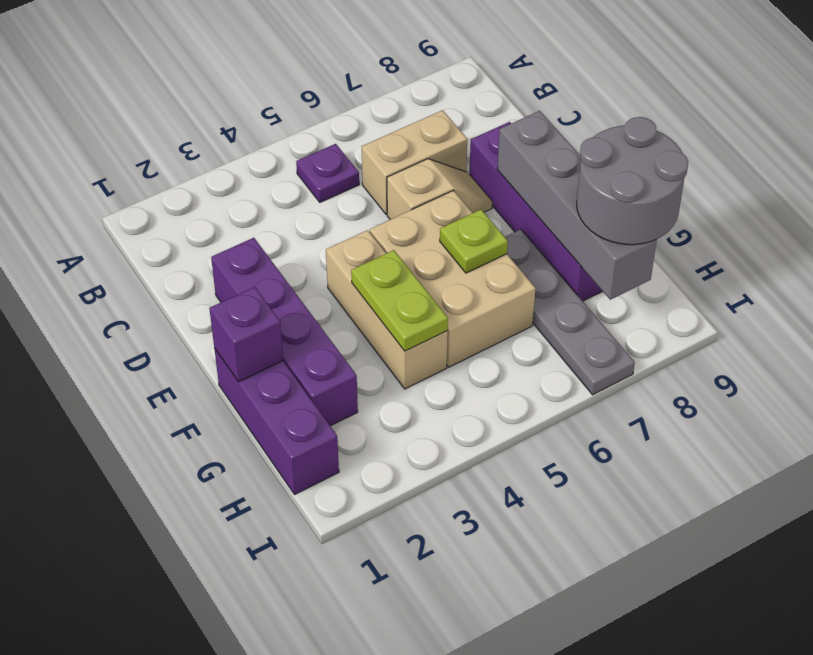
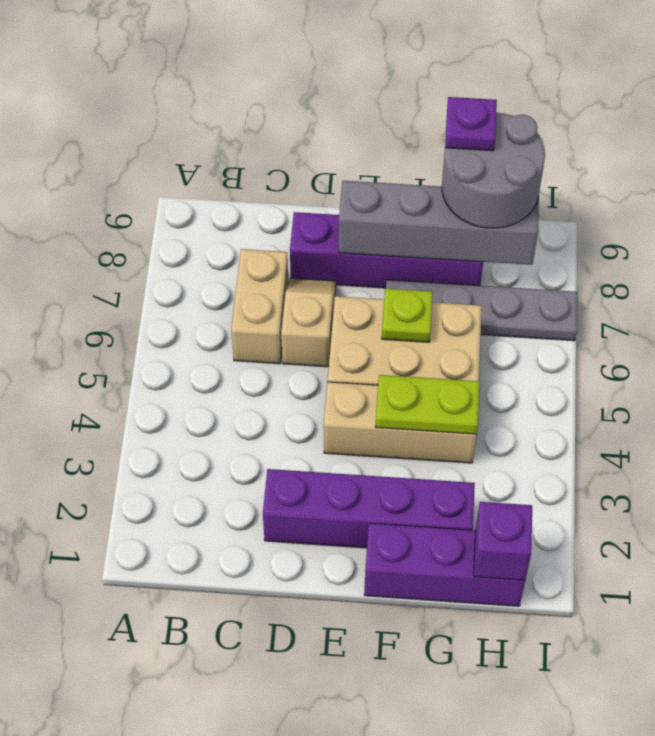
purple plate B5 level 1 -> purple plate G9 level 4
purple brick F1 level 2 -> purple brick H1 level 2

